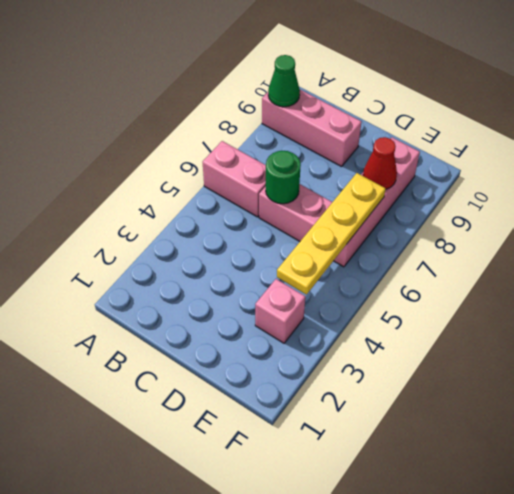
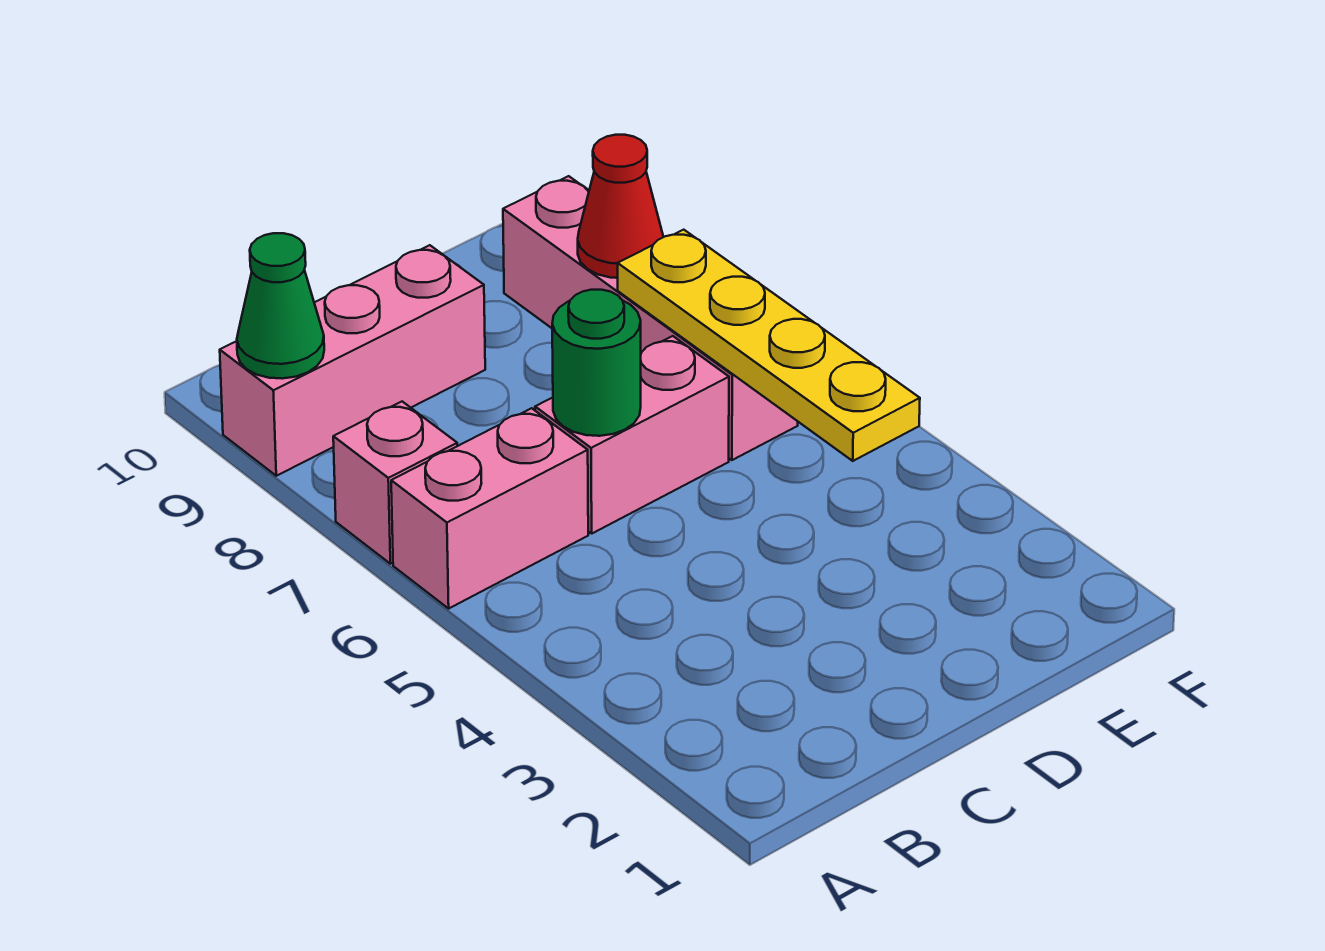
pink brick E3 level 1 -> pink brick A7 level 1

